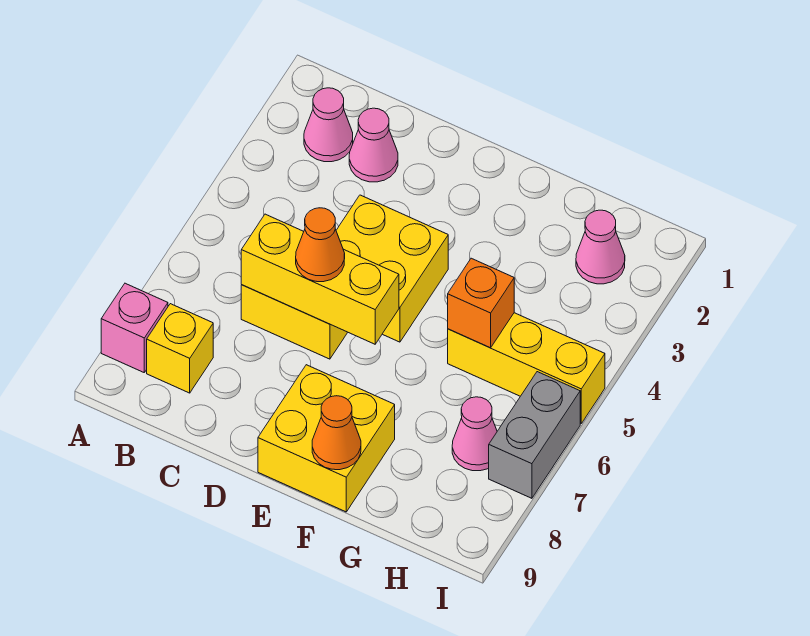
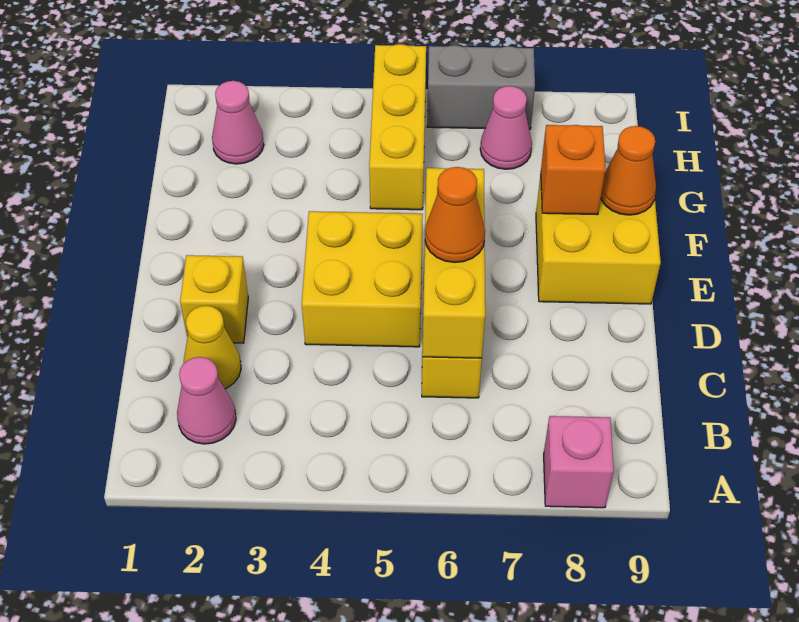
yellow brick B8 level 1 -> yellow brick D2 level 1
pink cone C2 level 1 -> yellow cone C2 level 1
orange brick G5 level 2 -> orange brick F8 level 2

